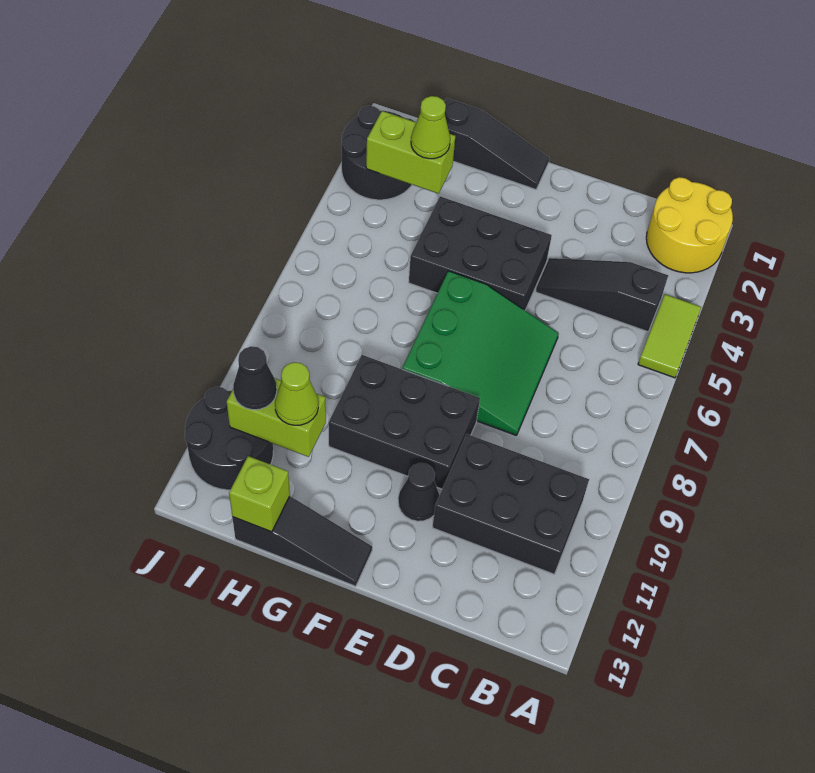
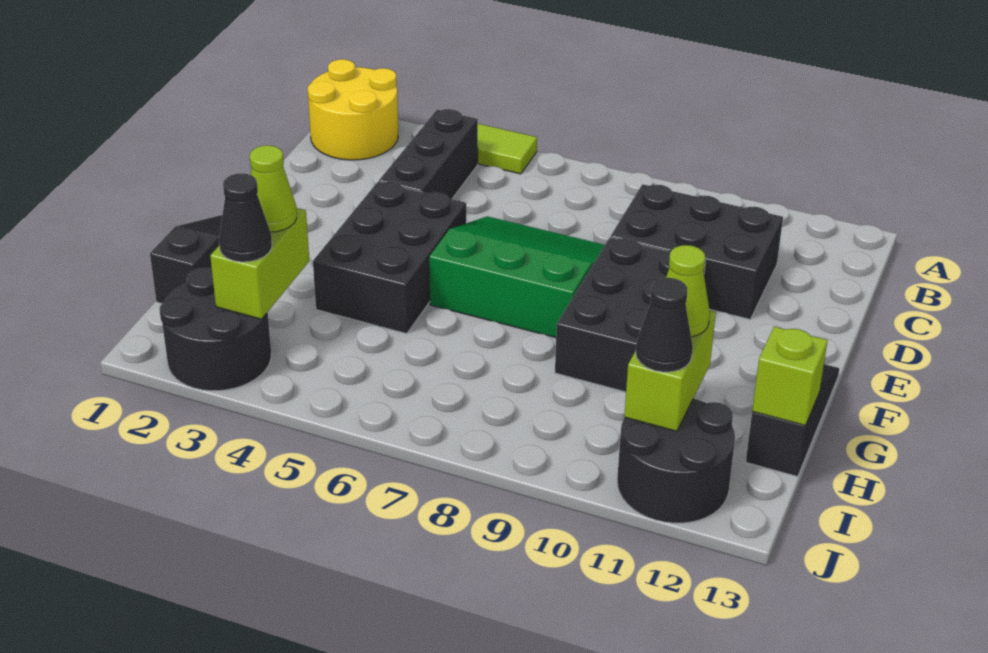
black slope B4:D4 level 1 top B -> black brick B4:D4 level 1
black brick B10:D11 level 1 -> black brick C9:D11 level 1
black cone E11 level 1 -> black cone I3 level 3

